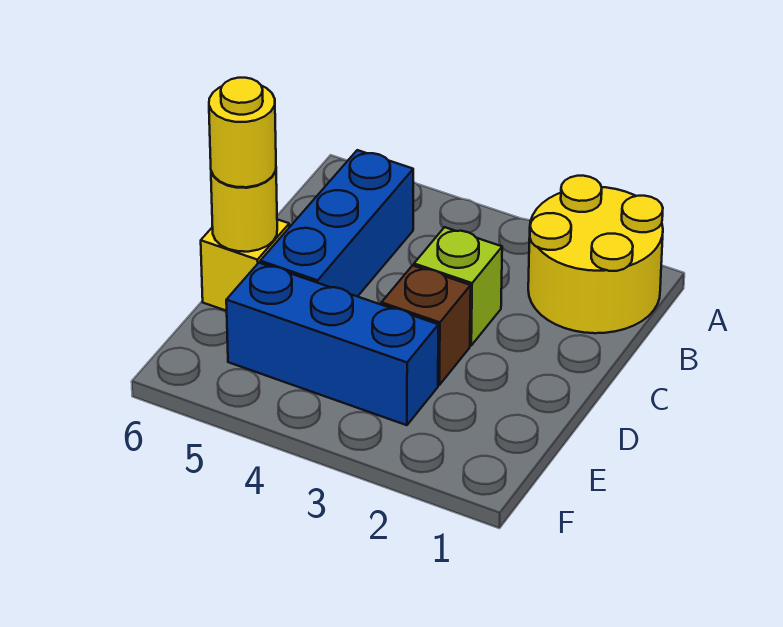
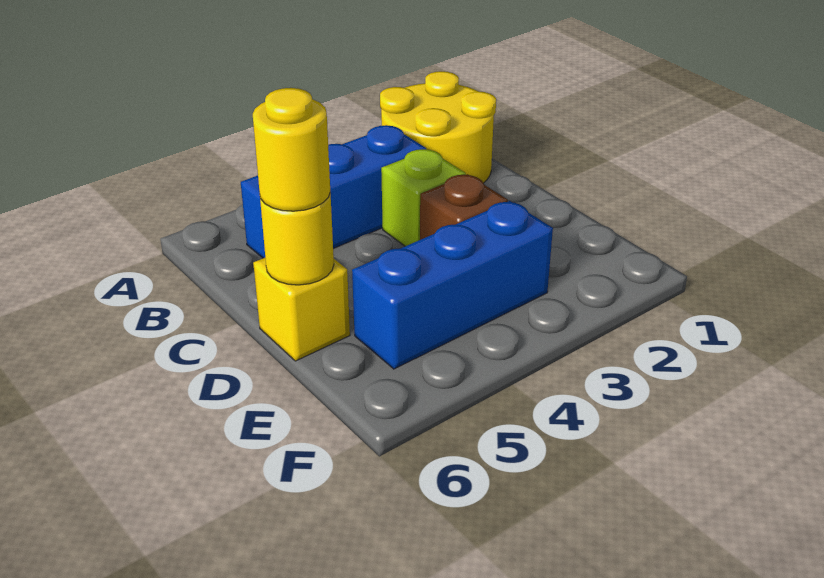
blue brick B5:D5 level 1 -> blue brick B3:B5 level 1

